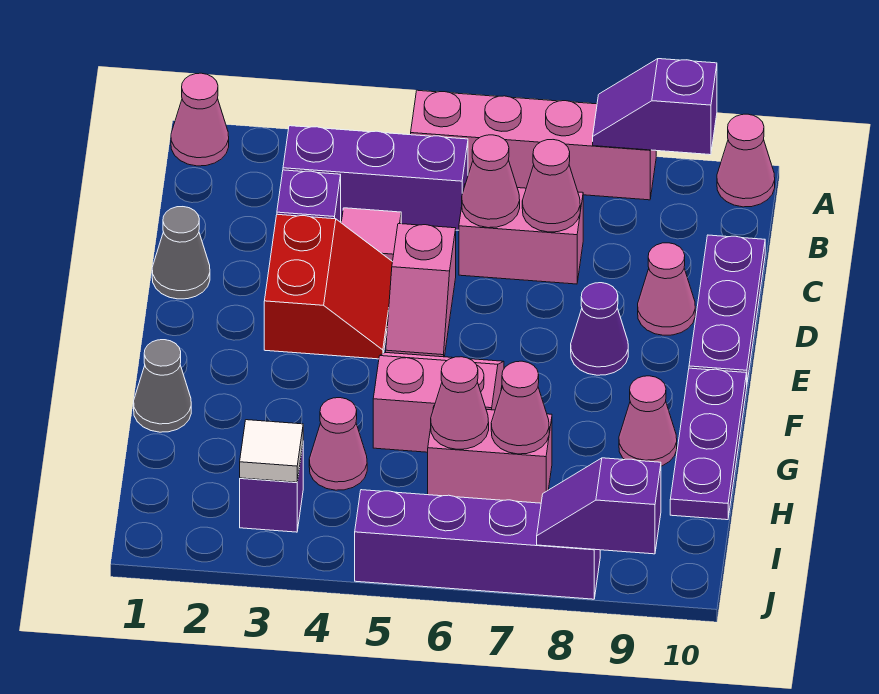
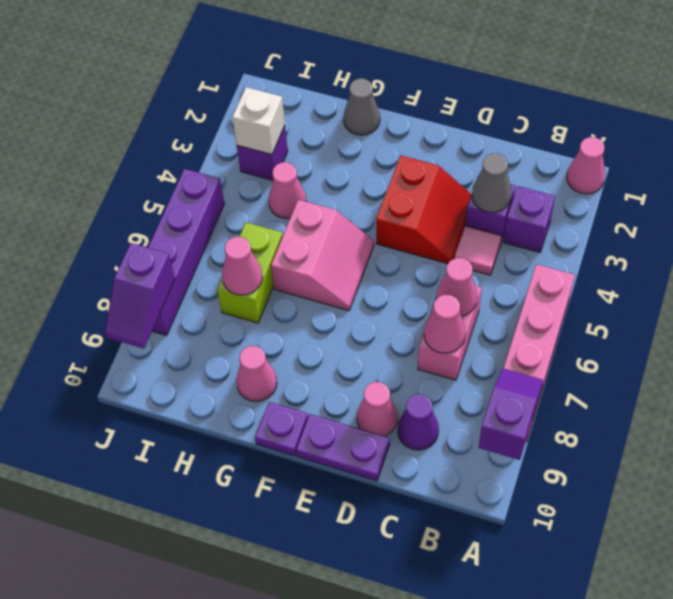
pink cone A10 level 1 -> none
purple brick B3:B5 level 1 -> purple brick B3 level 1
purple plate C10:E10 level 1 -> purple plate D10:E10 level 1
grey cone D1 level 1 -> grey cone C3 level 2
red slope D3:E4 level 1 top 3 -> red slope D3:E4 level 1 top E
pink slope D5:E5 level 1 top D -> none
purple cone E8 level 1 -> purple cone C9 level 1
purple plate F10:H10 level 1 -> purple plate F10 level 1
pink brick H6:H7 level 1 -> lime brick H6:H7 level 1
pink cone H6 level 2 -> none
white tile I3 level 2 -> white brick I3 level 2
purple slope J8:J9 level 2 top 9 -> purple slope J8:J9 level 2 top 8

